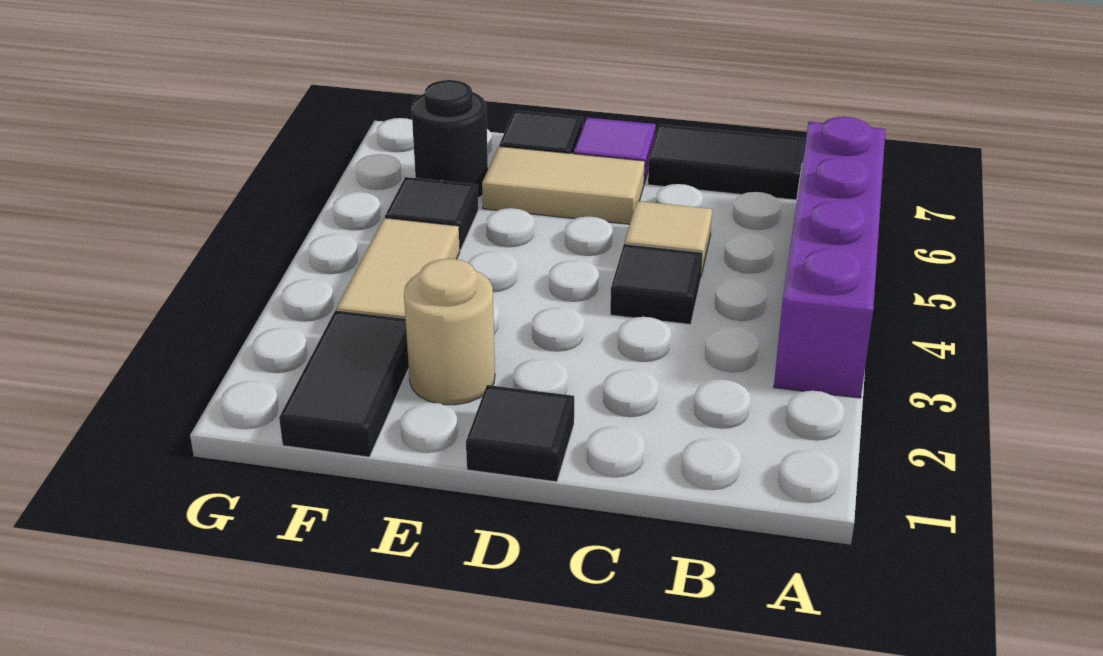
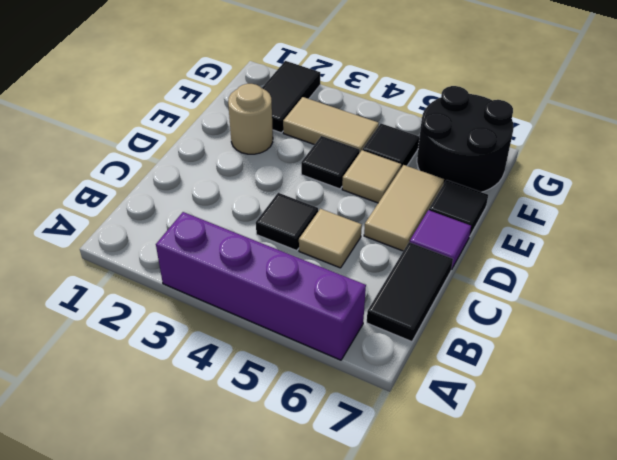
black tile D1 level 1 -> black tile E4 level 1
none -> tan tile E5 level 1
black tile F1:F2 level 1 -> black tile F2:G2 level 1
black round brick F6 level 1 -> black round brick F6:G7 level 1

